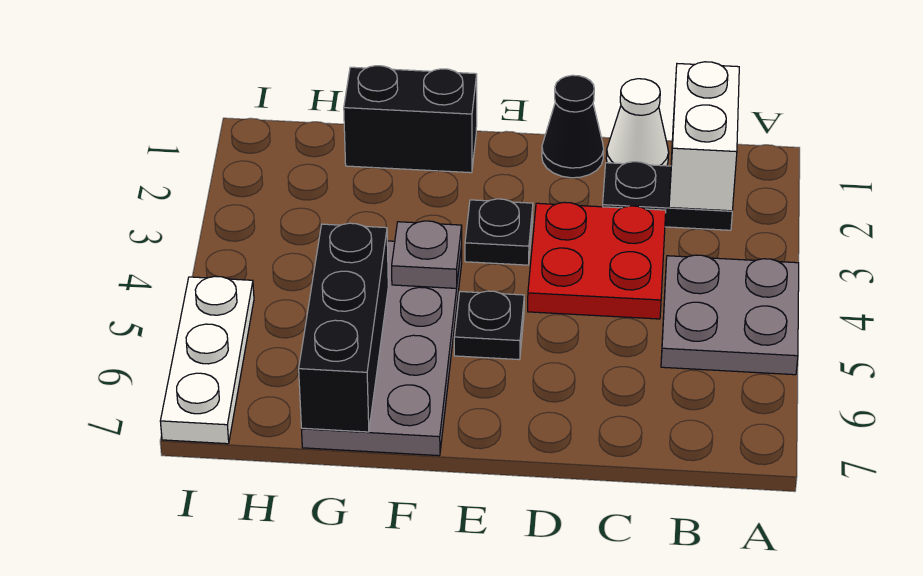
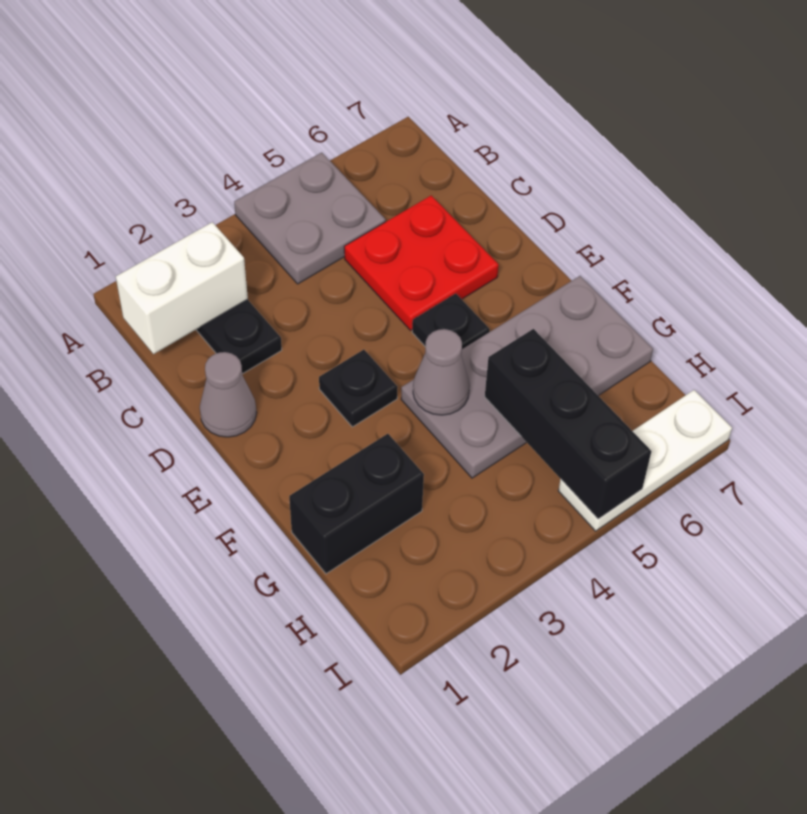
white cone C1 level 1 -> none
red plate C3:D4 level 1 -> red plate C5:D6 level 1
black cone D1 level 1 -> grey cone D1 level 1
black brick F1:G1 level 1 -> black brick G1:G2 level 1
grey plate F4 level 2 -> grey cone F4 level 2
black brick G5:G7 level 2 -> black brick G5:I5 level 2

